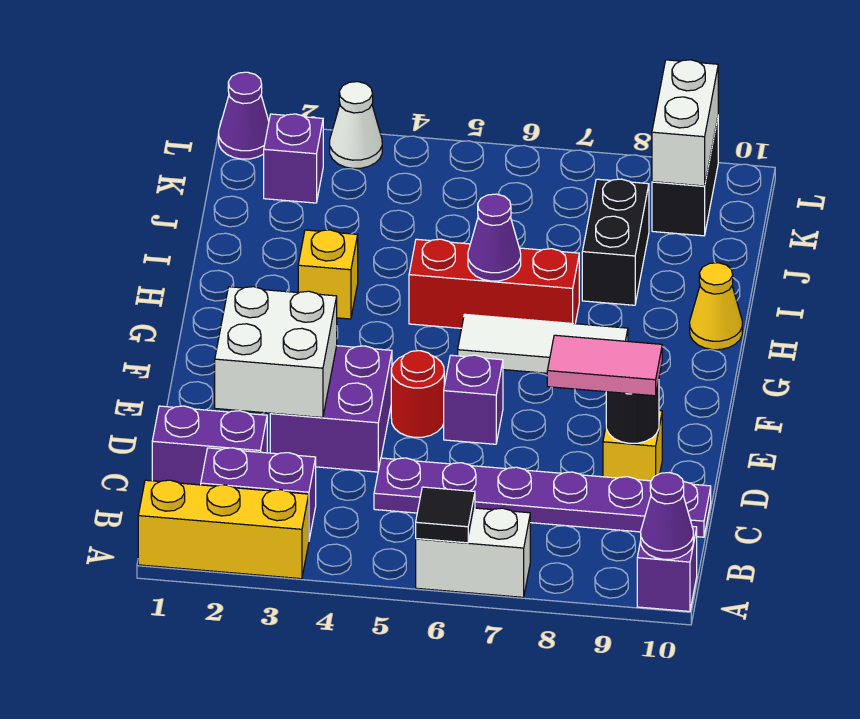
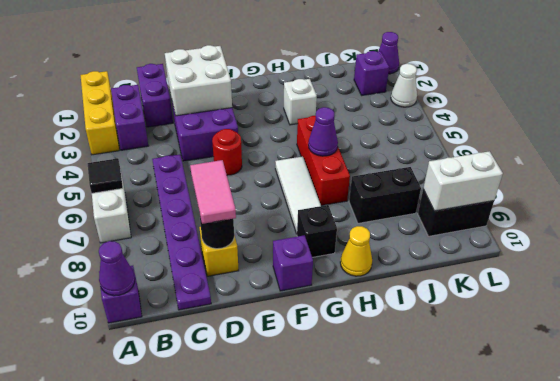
purple brick E6 level 1 -> purple brick F10 level 1
none -> black brick G9 level 1
yellow brick H3 level 1 -> white brick H3 level 1

